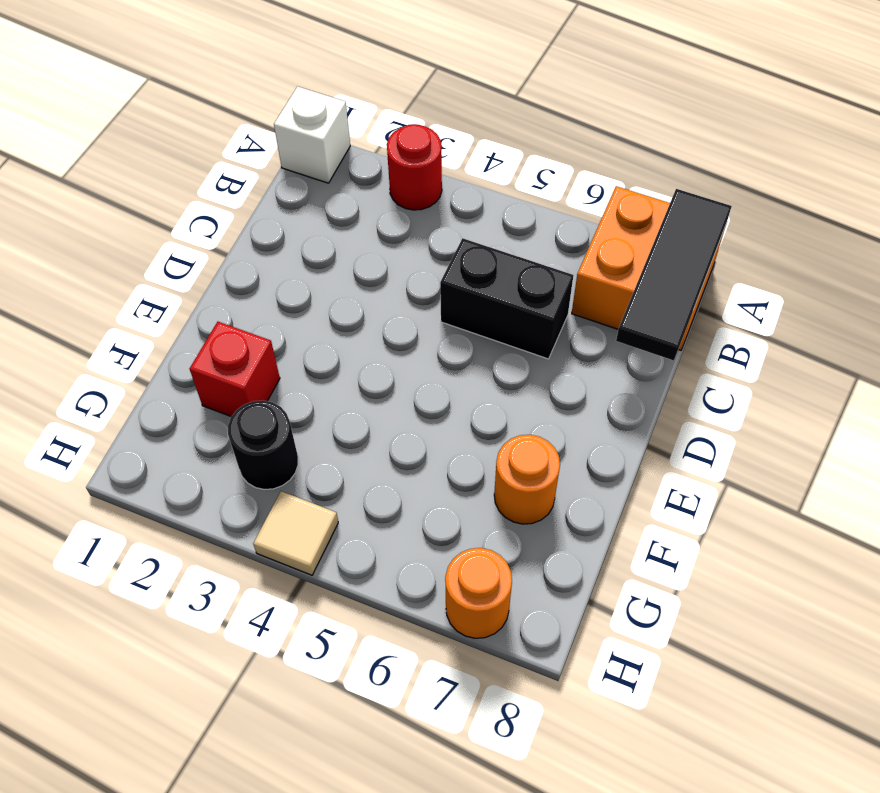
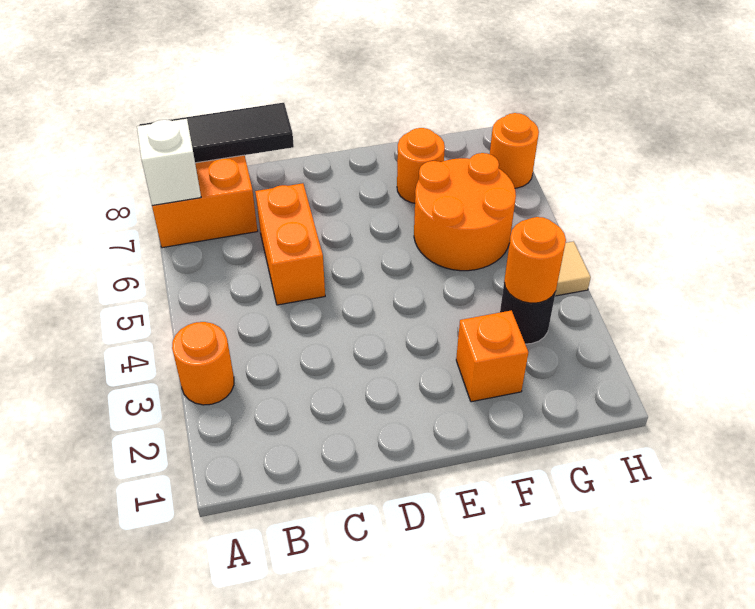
white brick A1 level 1 -> white brick A7 level 2
red round brick A3 level 1 -> orange round brick A3 level 1
black brick C5:C6 level 1 -> orange brick C5:C6 level 1
red brick F2 level 1 -> orange brick F2 level 1
none -> orange round brick F5:G6 level 1
none -> orange round brick G3 level 2

